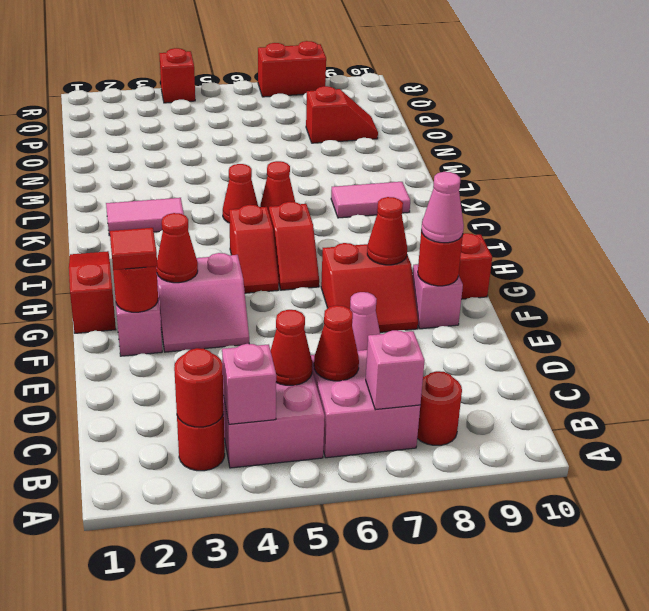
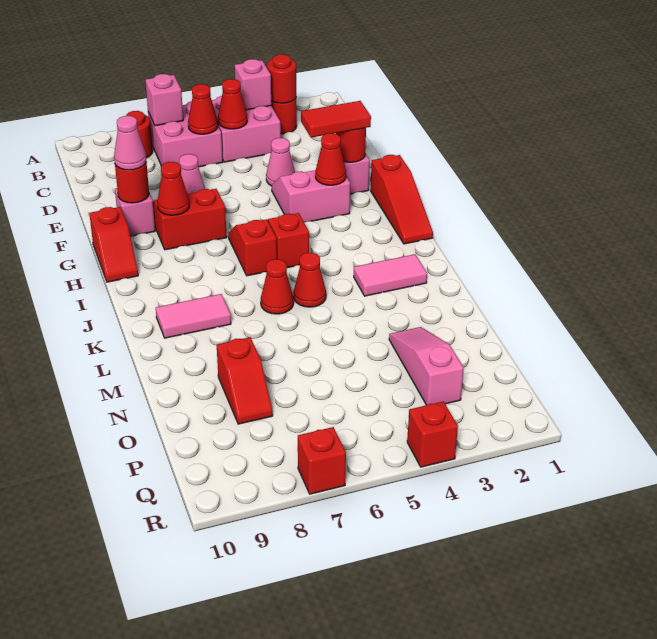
none -> pink cone E4 level 1
red tile F2 level 3 -> red tile F2:F3 level 3
none -> pink slope N3:P3 level 1 top P
red slope O8:O9 level 1 top 8 -> red slope N8:O8 level 1 top N
red brick R7:R8 level 1 -> red brick R7 level 1

